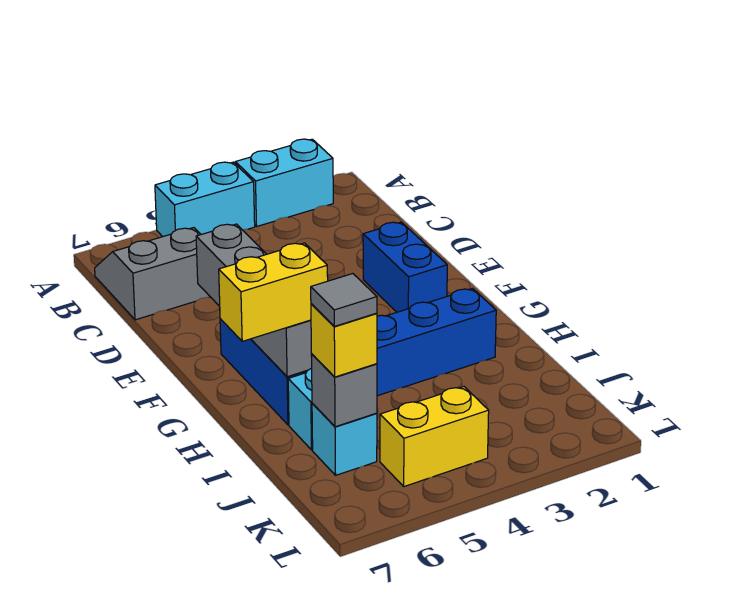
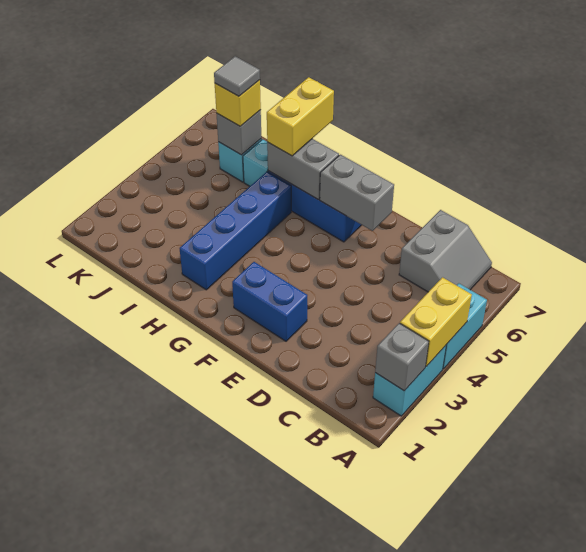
none -> grey brick A2 level 2
yellow brick K4:K5 level 1 -> yellow brick A3:A4 level 2

